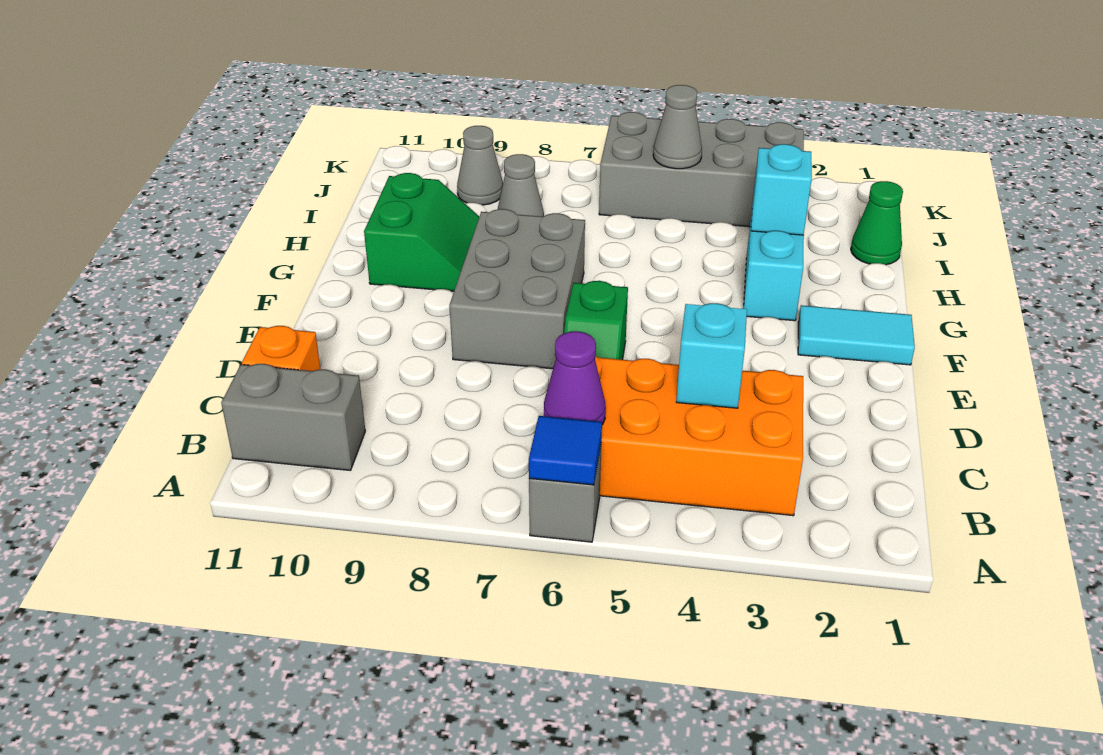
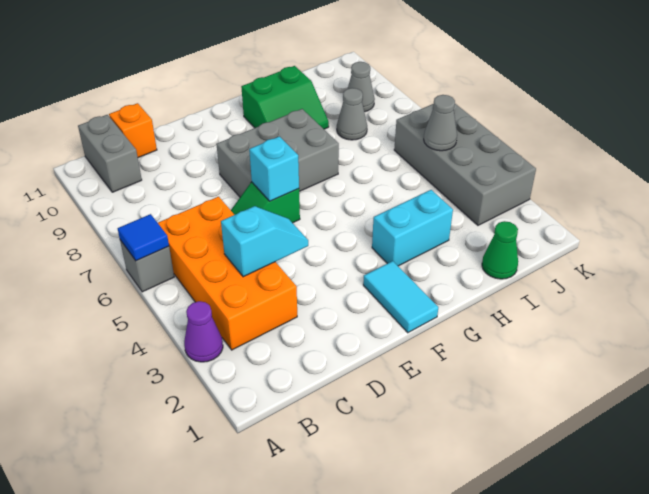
purple cone B6 level 2 -> purple cone A3 level 1
cyan brick H3 level 2 -> cyan brick E6 level 2

